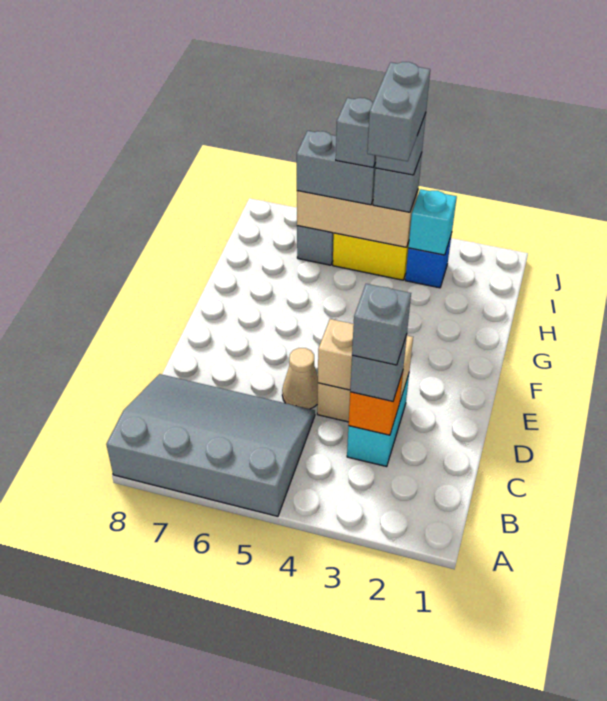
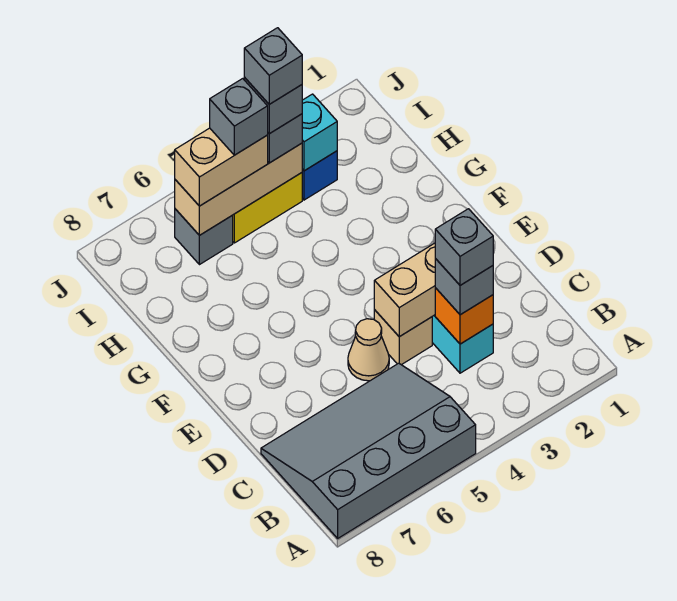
grey brick H4:I4 level 5 -> grey brick I4 level 5
grey brick I5:I6 level 3 -> tan brick I5:I6 level 3

